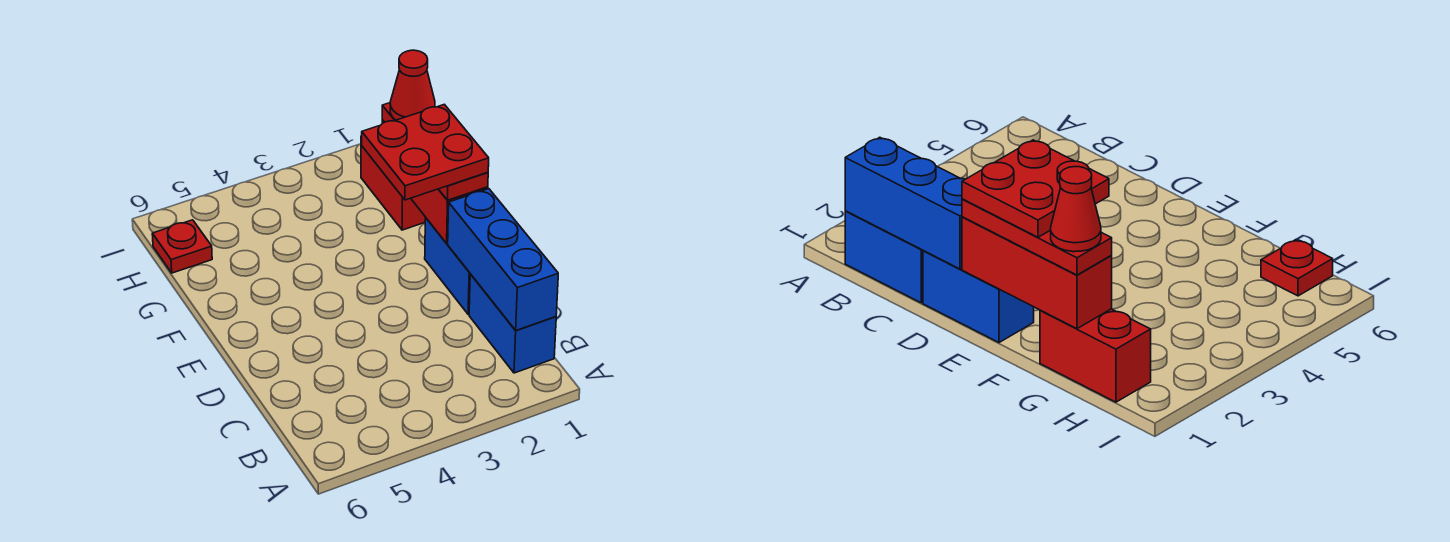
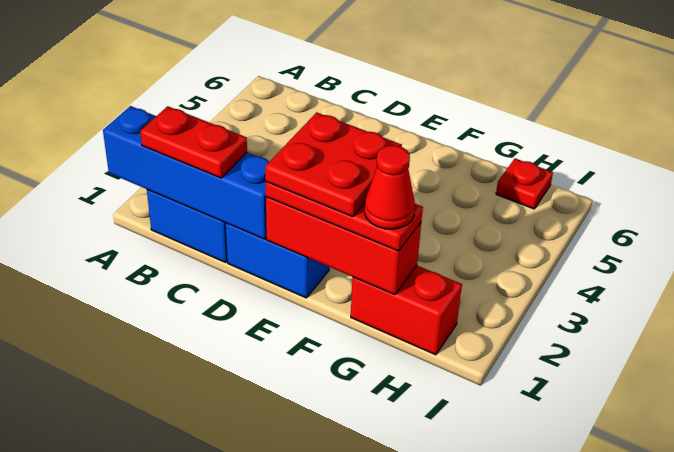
blue brick B1:D1 level 2 -> blue brick A1:D1 level 2
none -> red plate B1:C1 level 3

